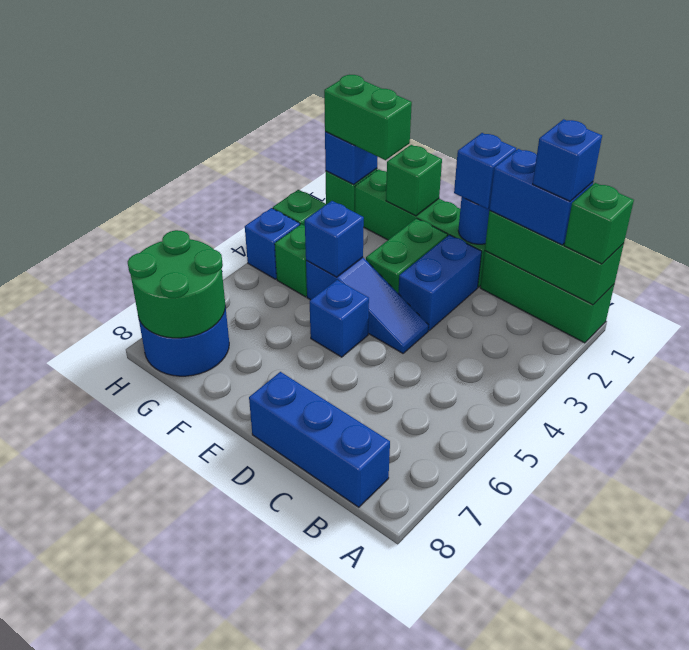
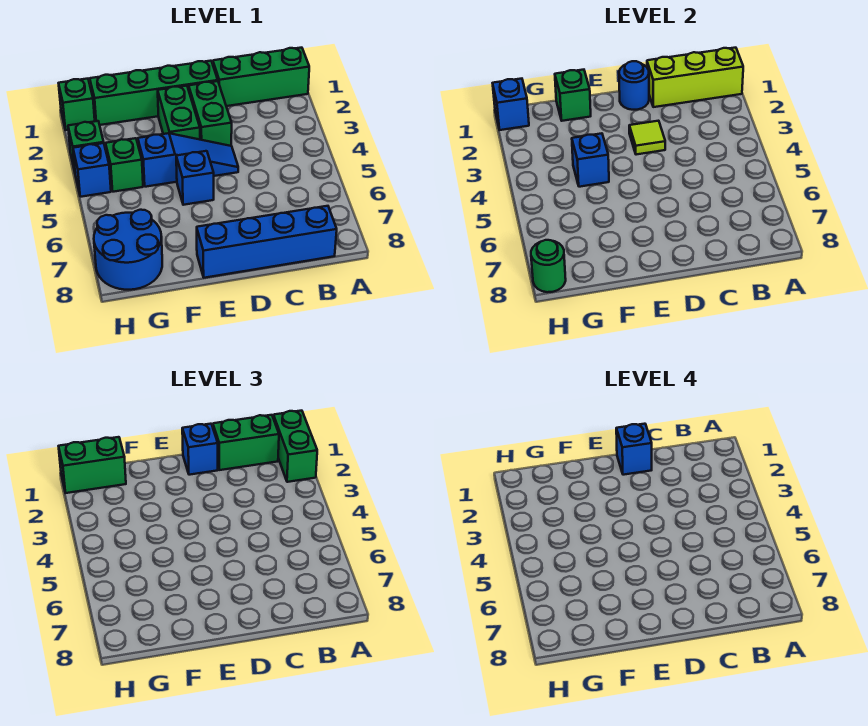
green brick A1:C1 level 2 -> lime brick A1:C1 level 2
green brick A1 level 3 -> green brick A1:A2 level 3
blue brick B1:C1 level 3 -> green brick B1:C1 level 3
blue brick B1 level 4 -> blue brick D1 level 4
blue brick B8:D8 level 1 -> blue brick B8:E8 level 1
blue brick D2:D3 level 1 -> green brick D2:D3 level 1
none -> lime tile D3 level 2
green round brick G7:H8 level 2 -> green round brick H8 level 2

